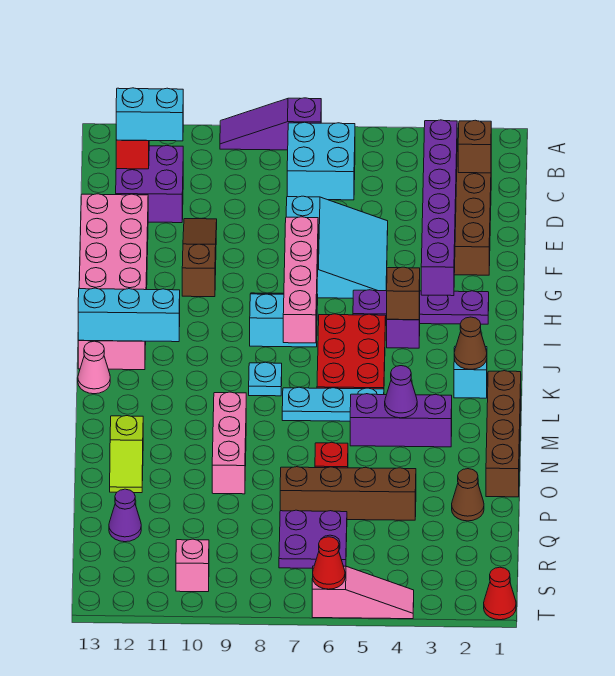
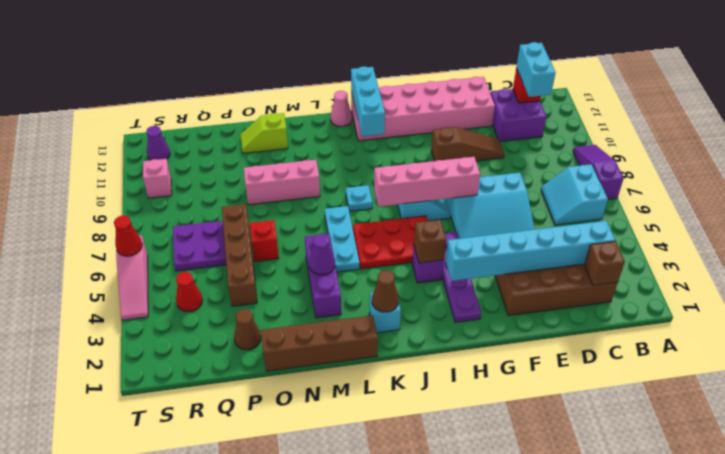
cyan brick B6:C7 level 1 -> cyan slope B6:C7 level 1 top B
purple brick C3:H3 level 2 -> cyan brick C3:H3 level 2
purple cone Q12 level 1 -> purple cone S12 level 1
red cone T1 level 1 -> red cone R4 level 1

